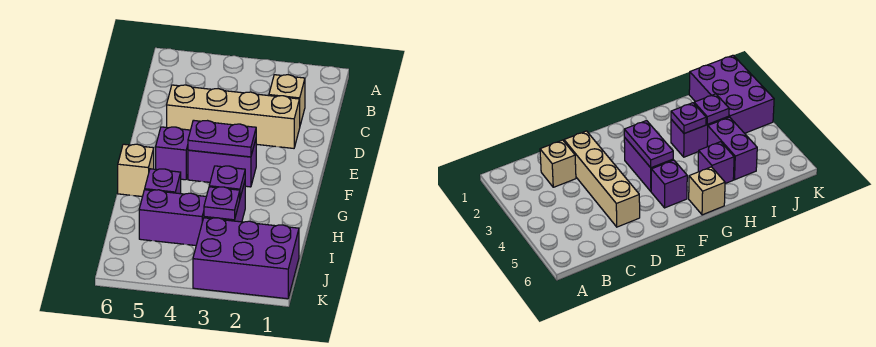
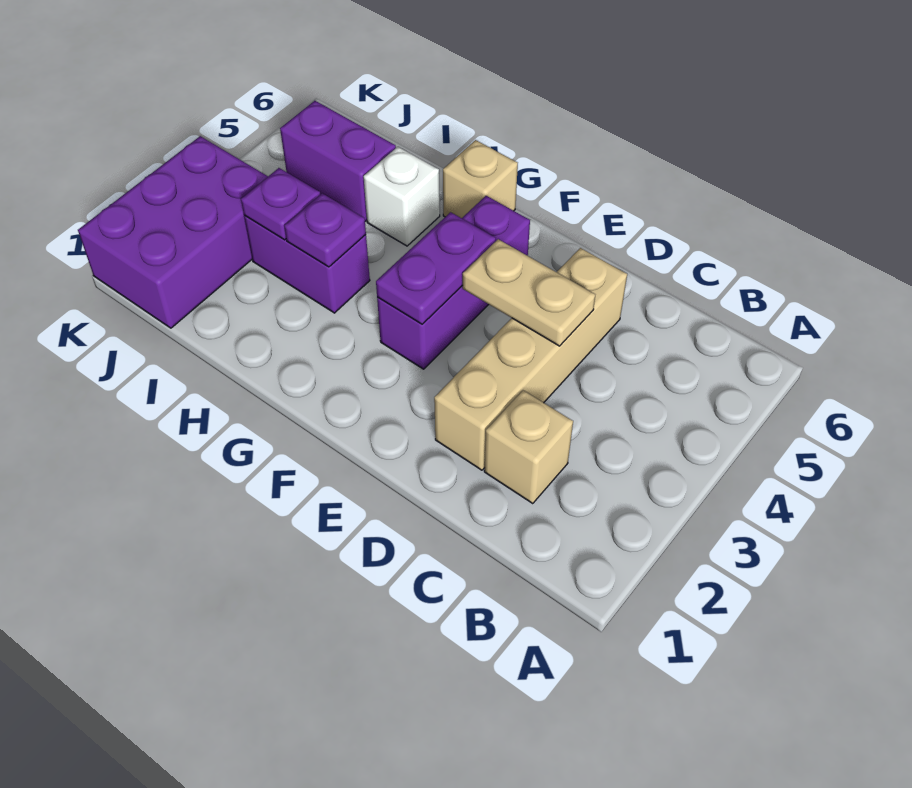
none -> tan plate D4:E4 level 2
purple brick H5 level 1 -> white brick H5 level 1
purple brick I4:I5 level 1 -> purple brick I5:J5 level 1

